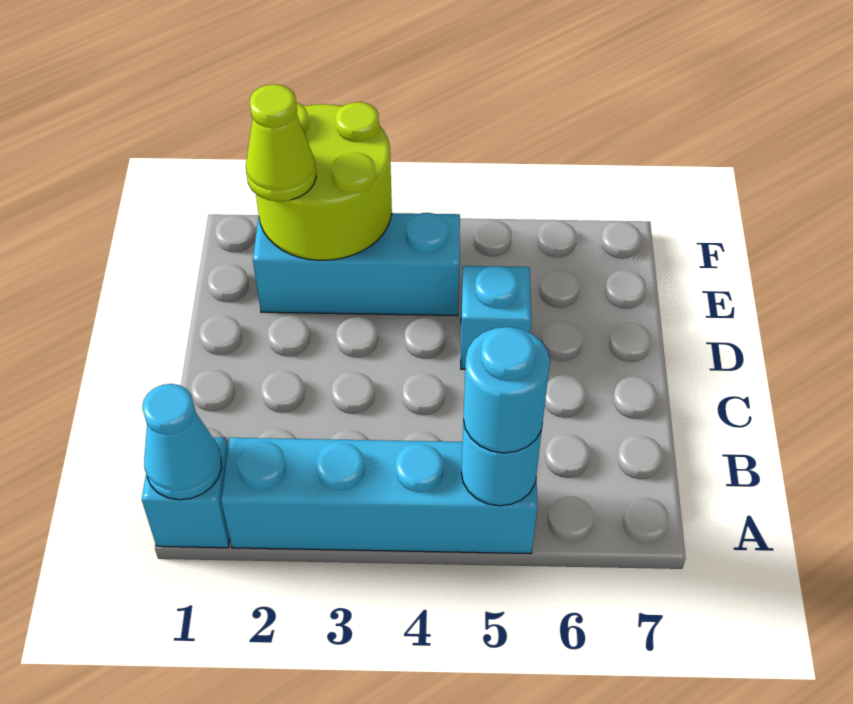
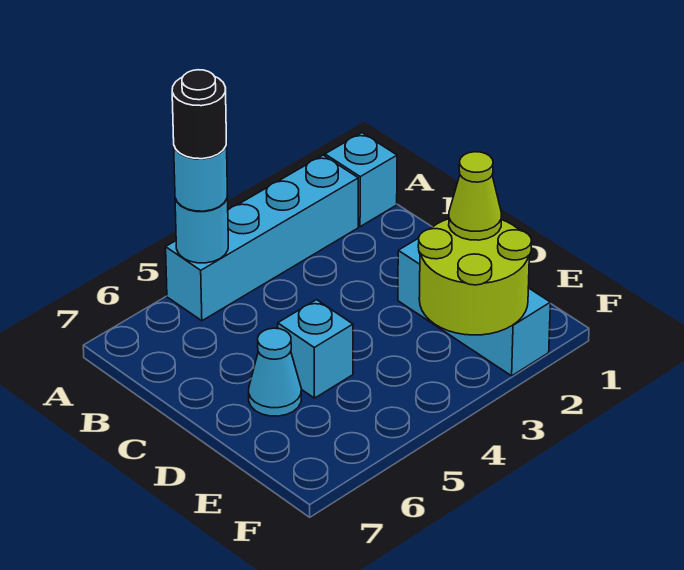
cyan cone A1 level 2 -> cyan cone D6 level 1
none -> black round brick A5 level 4
cyan brick E2:E4 level 1 -> cyan brick D2:F2 level 1

